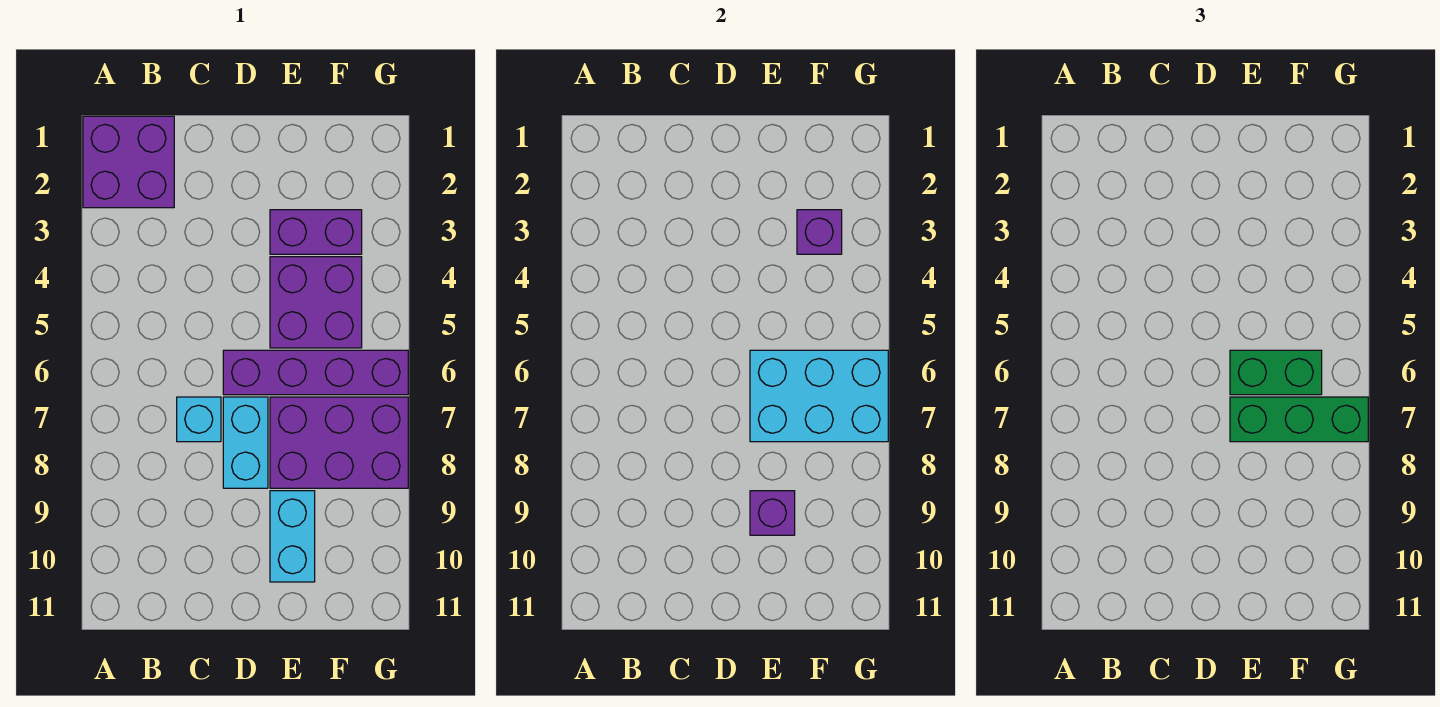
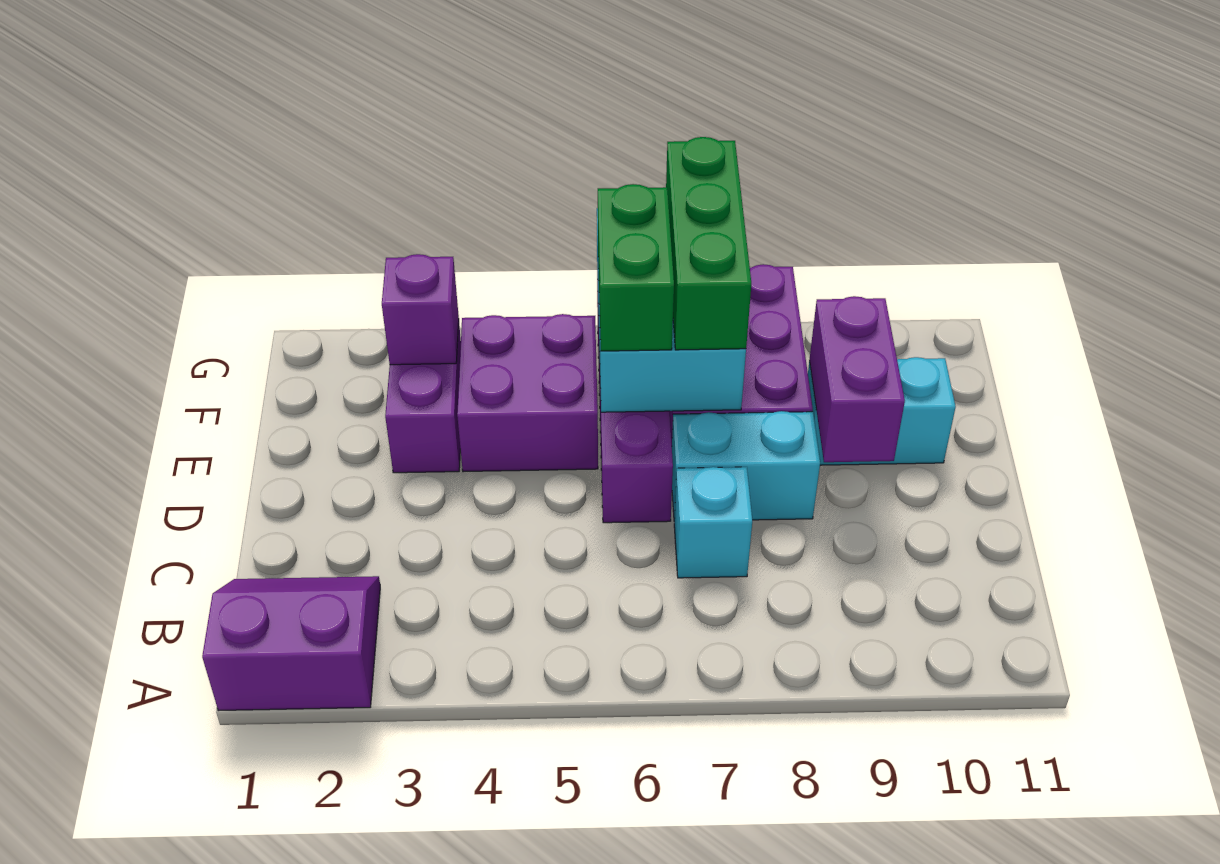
purple brick A1:B2 level 1 -> purple slope A1:B2 level 1 top A
purple brick E9 level 2 -> purple brick D9:E9 level 2

